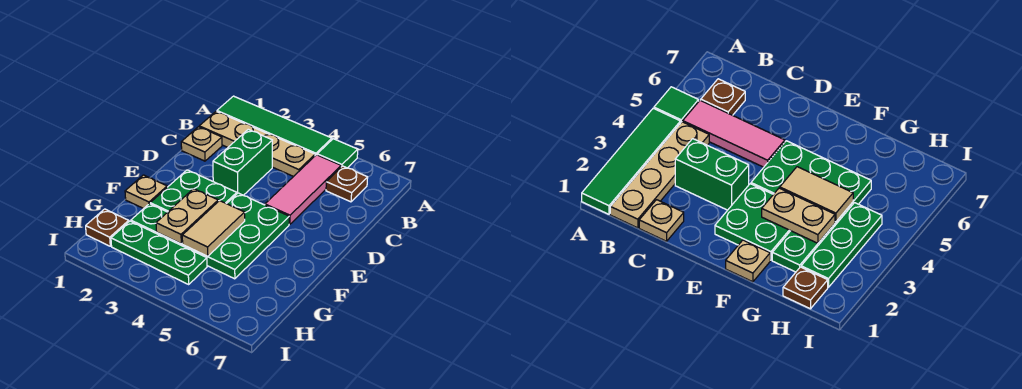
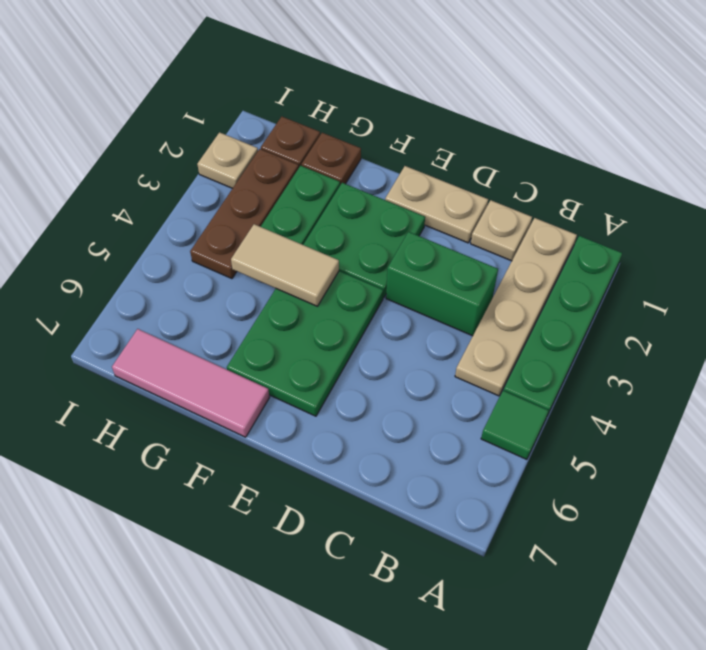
green tile A1:A4 level 1 -> green plate A1:A4 level 1
pink tile B5:D5 level 1 -> pink tile F7:H7 level 1
brown plate B6 level 1 -> brown plate G1 level 1
green plate E4:G5 level 1 -> green plate E4:F6 level 1
tan plate F1 level 1 -> tan plate I2 level 1
tan plate F3:G3 level 2 -> tan plate D1:E1 level 1
green plate H2:H4 level 1 -> brown plate H2:H4 level 1

